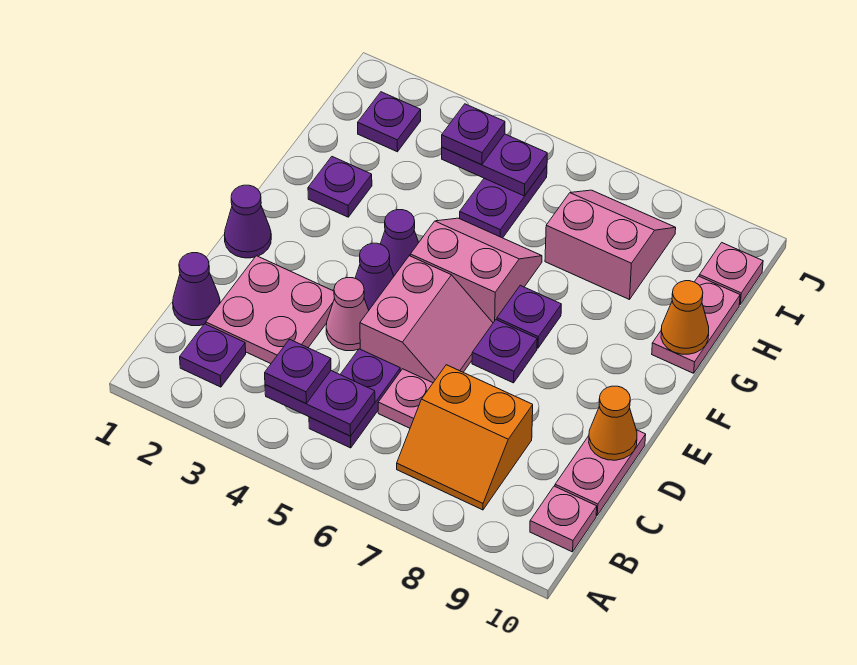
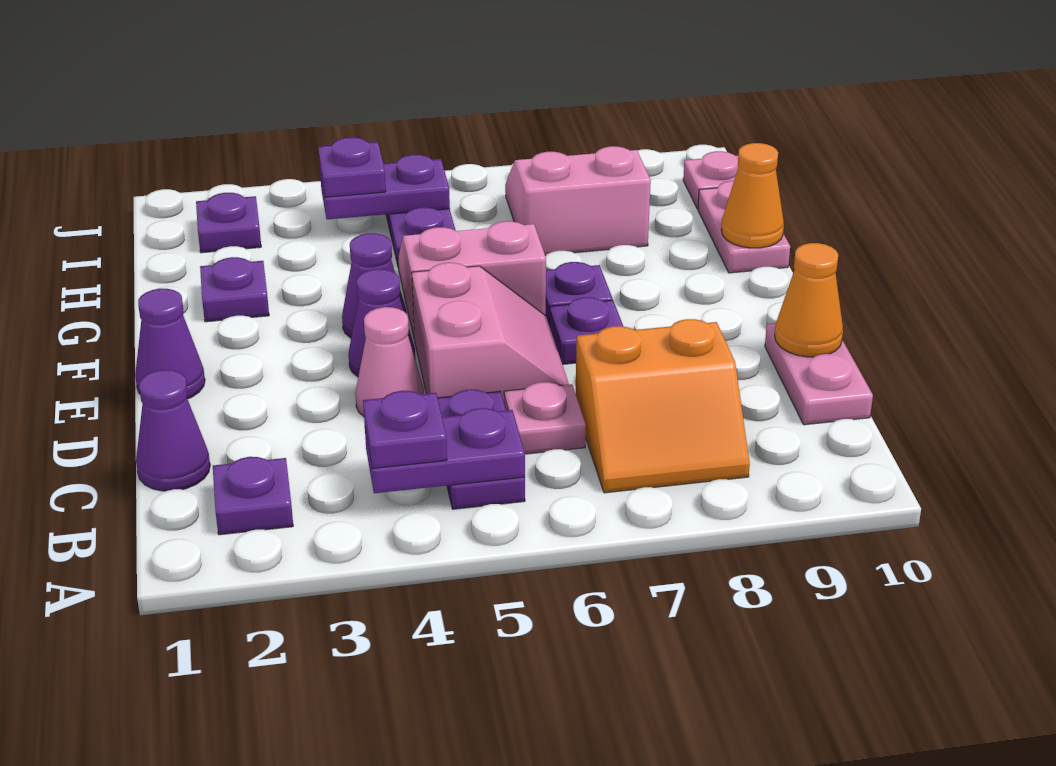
pink plate B10 level 1 -> none
pink plate C2:D3 level 1 -> none

